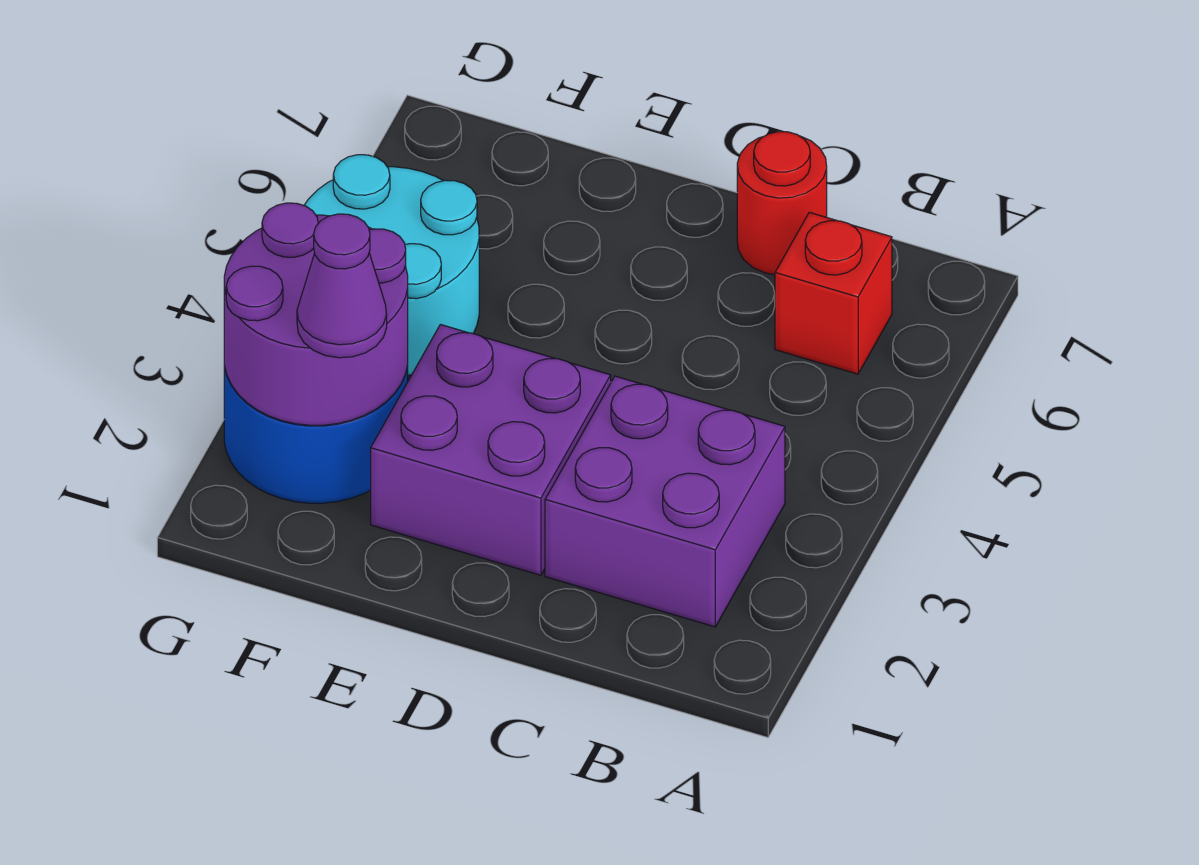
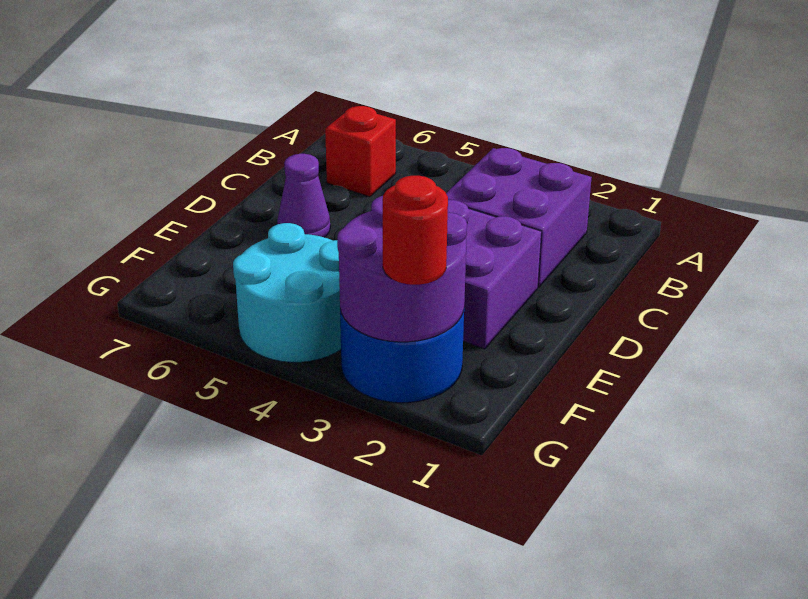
red round brick C7 level 1 -> red round brick G2 level 3
purple cone F2 level 3 -> purple cone D6 level 1

